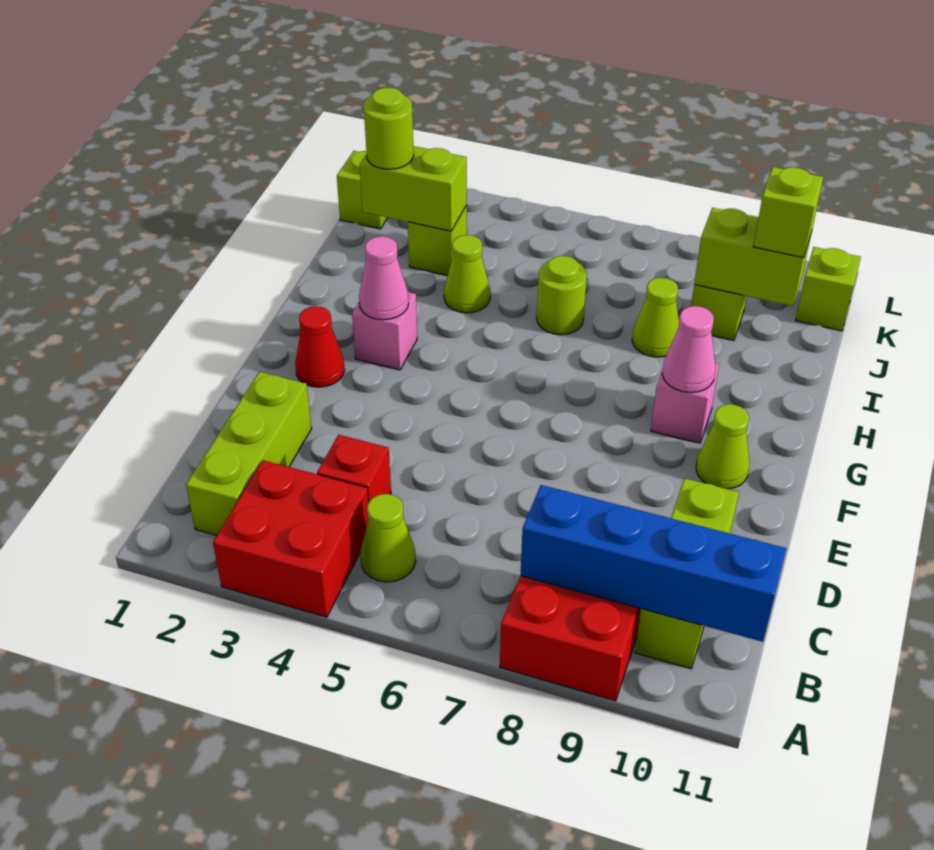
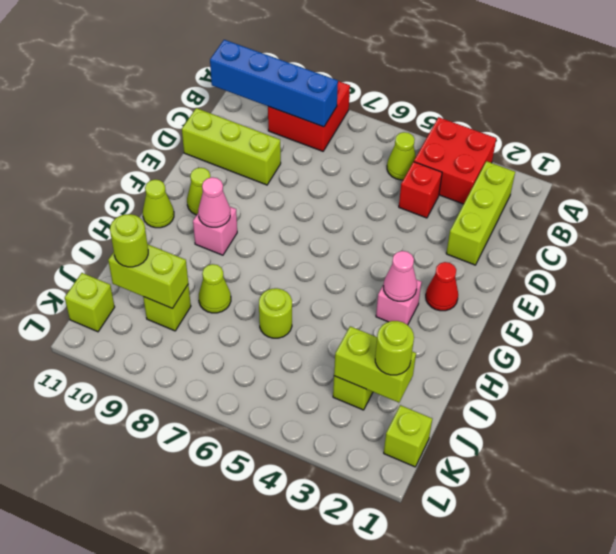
lime brick B10:D10 level 1 -> lime brick D9:D11 level 1
lime cone I4 level 1 -> lime cone G11 level 1
lime brick J10 level 3 -> lime round brick J10 level 3

